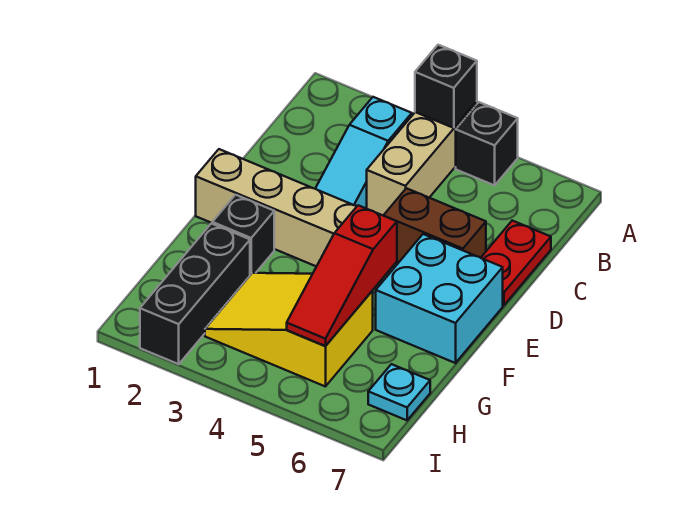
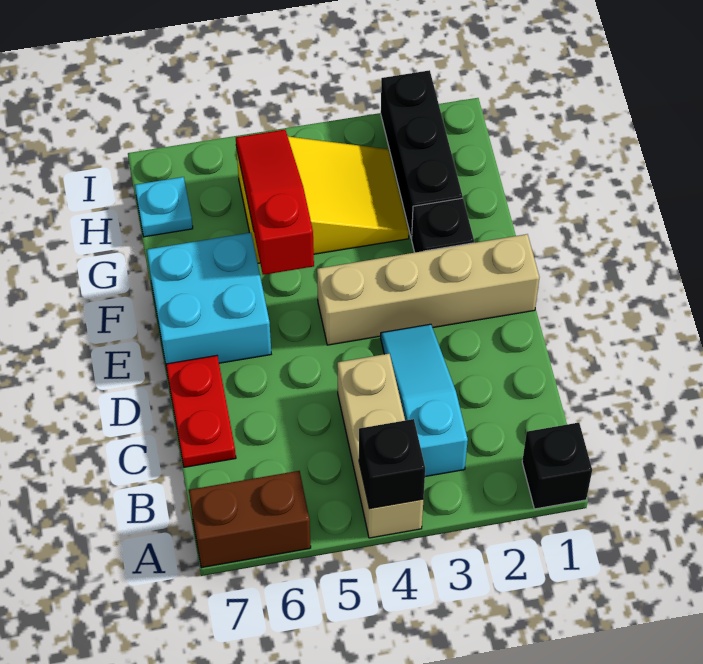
black brick A5 level 1 -> black brick A1 level 1
brown brick D5:D6 level 1 -> brown brick A6:A7 level 1

